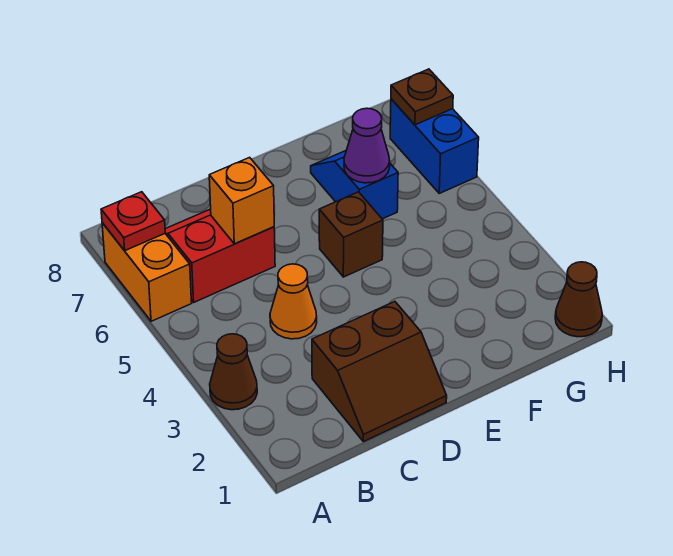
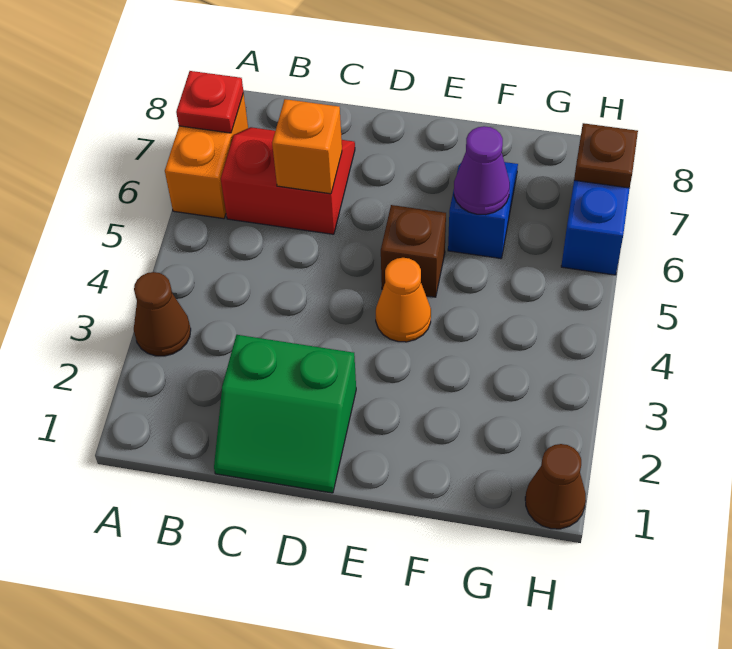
brown slope C1:D2 level 1 top 2 -> green slope C1:D2 level 1 top 2
orange cone C4 level 1 -> orange cone E4 level 1

